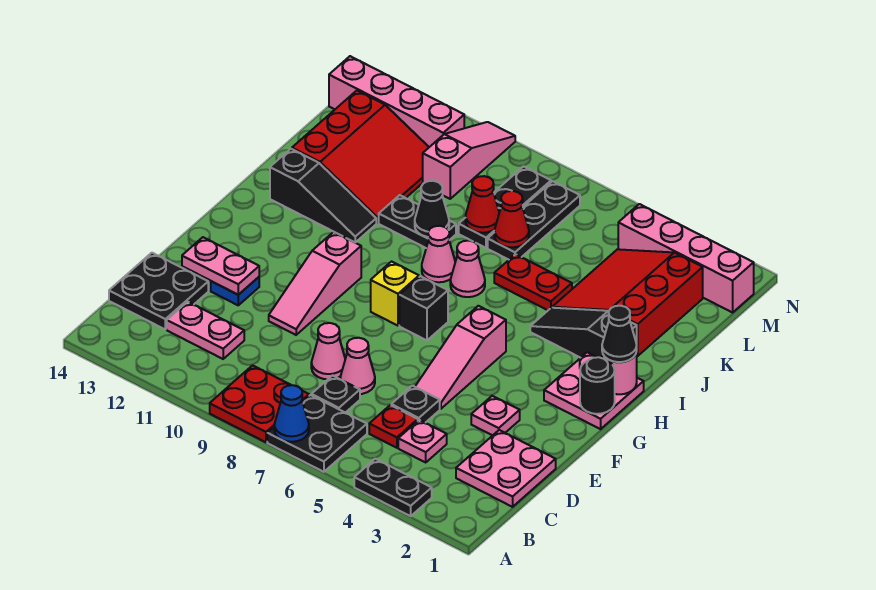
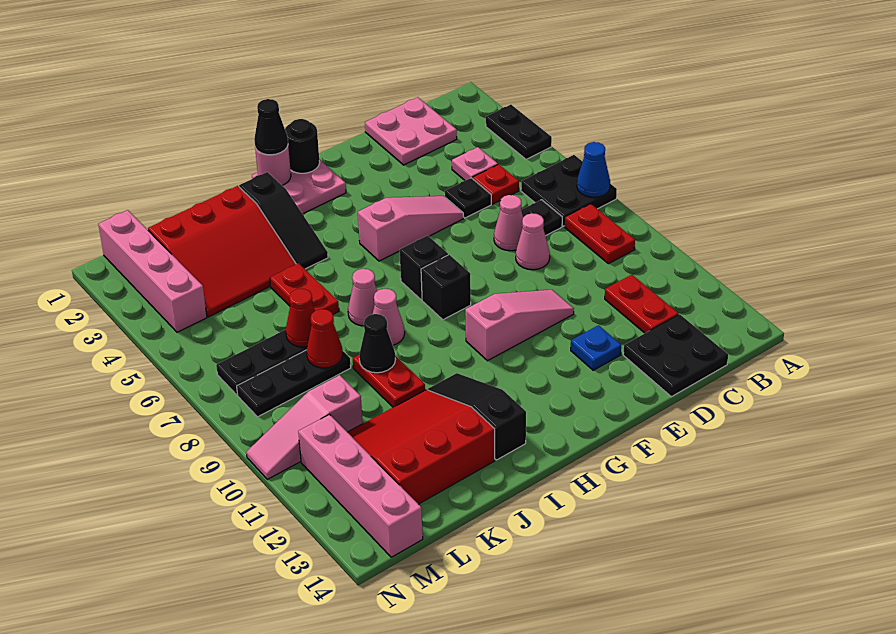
red plate A8:B9 level 1 -> red plate B8:B9 level 1
pink plate C11:C12 level 1 -> red plate C11:C12 level 1
pink plate E3 level 1 -> none
pink plate E12:E13 level 2 -> none
yellow brick G8 level 1 -> black brick G8 level 1
black plate J9:J10 level 1 -> red plate J9:J10 level 1

